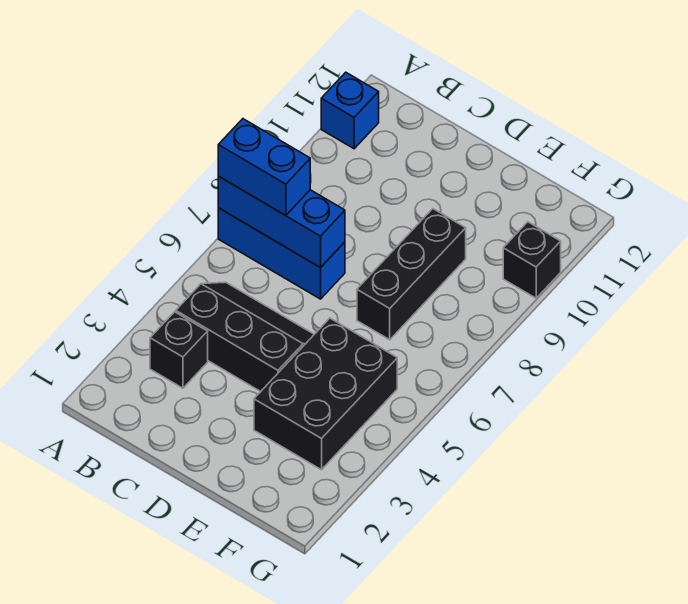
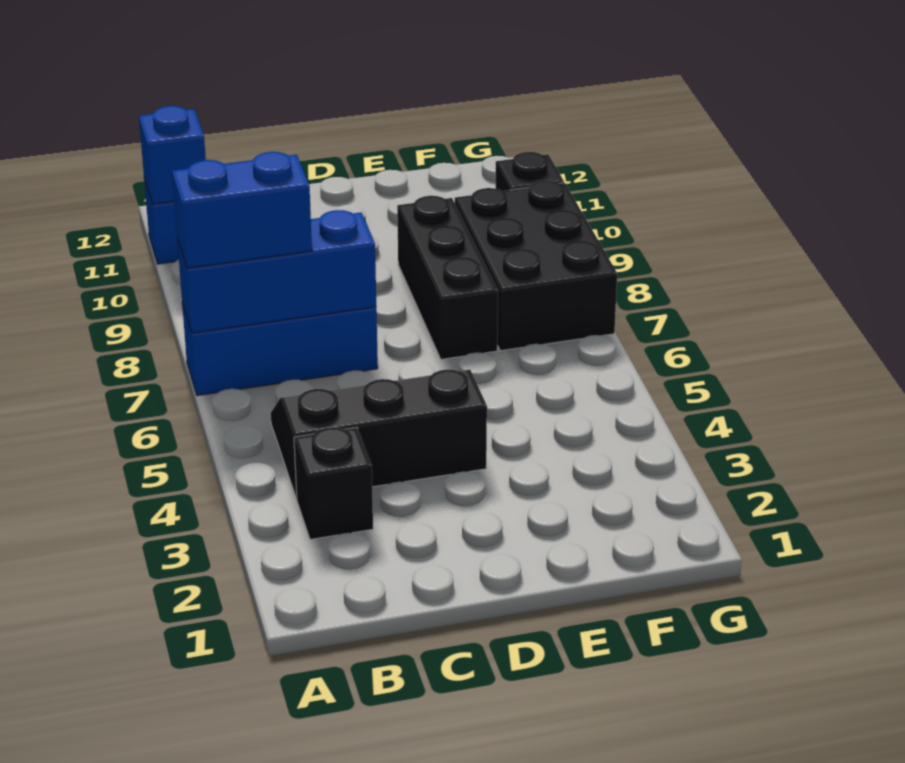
none -> blue brick A11 level 2
black brick E3:F5 level 1 -> black brick F7:G9 level 1

